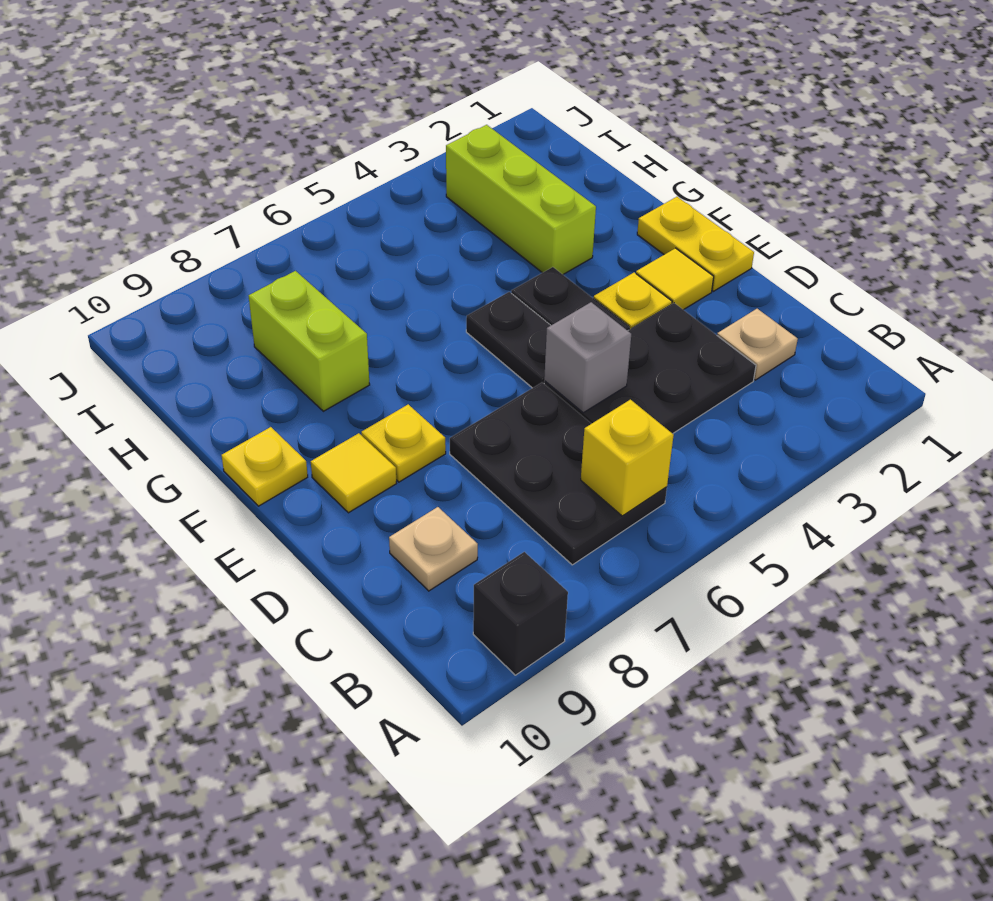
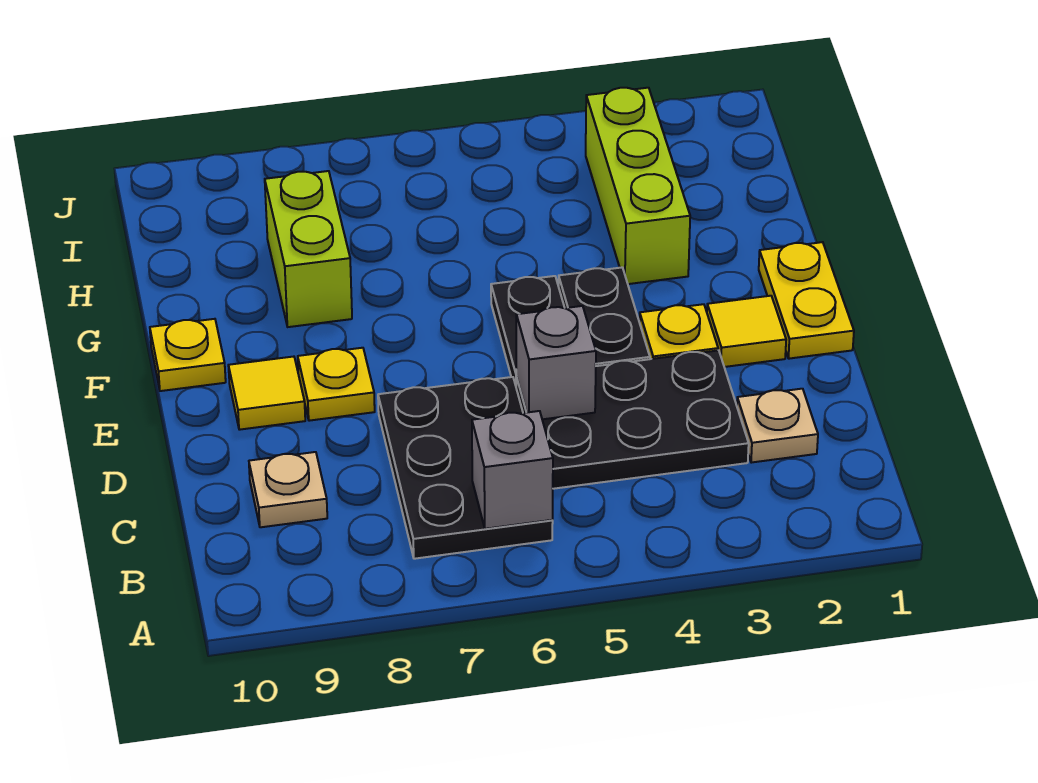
black brick A9 level 1 -> none
yellow brick B6 level 2 -> grey brick B6 level 2

